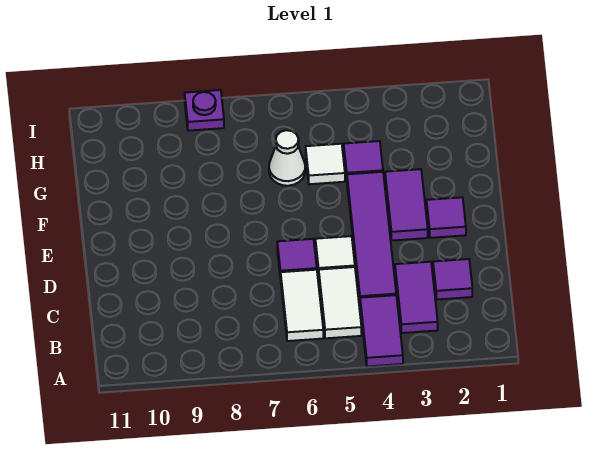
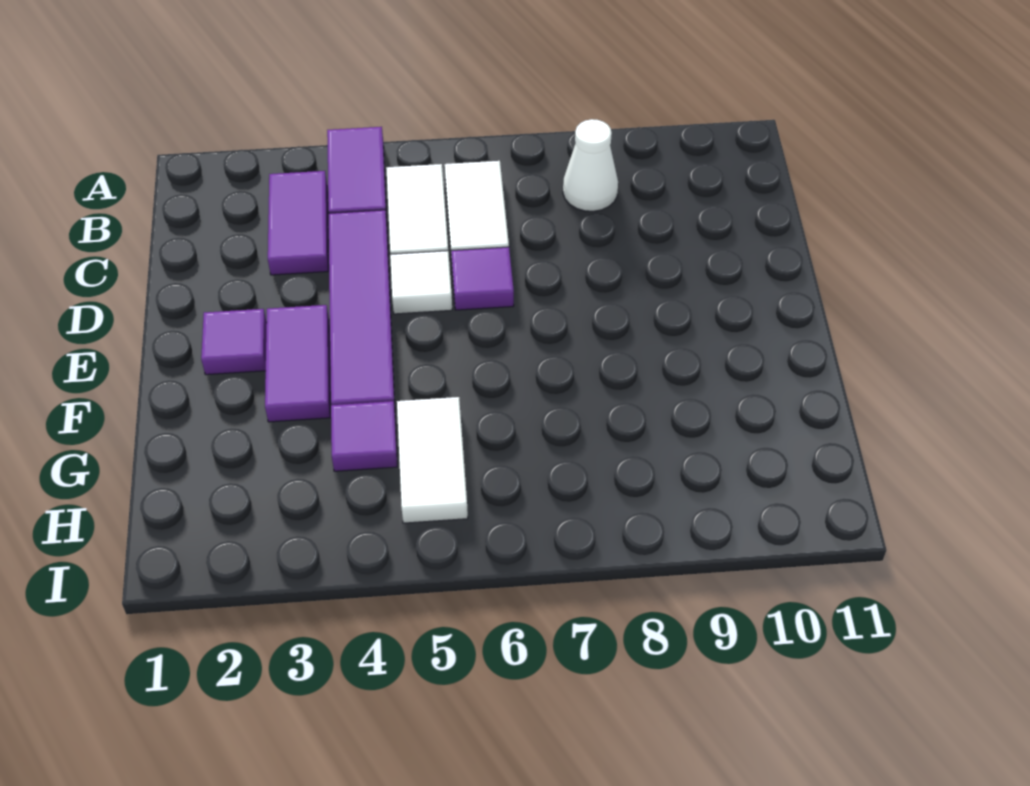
purple tile C2 level 1 -> none
white tile G5 level 1 -> white tile G5:H5 level 1
white cone G6 level 1 -> white cone B8 level 1
purple plate I8 level 1 -> none

